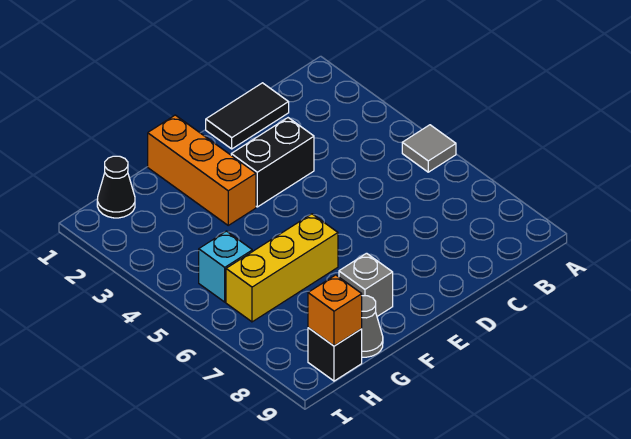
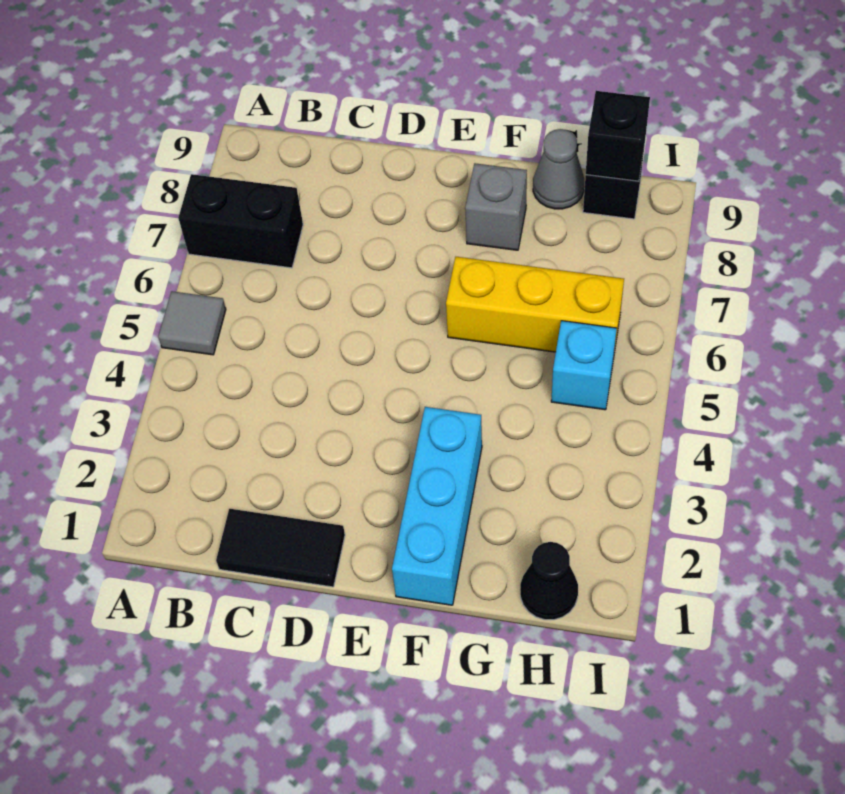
black brick D3:E3 level 1 -> black brick A7:B7 level 1
orange brick F1:F3 level 1 -> cyan brick F1:F3 level 1
orange brick H9 level 2 -> black brick H9 level 2

